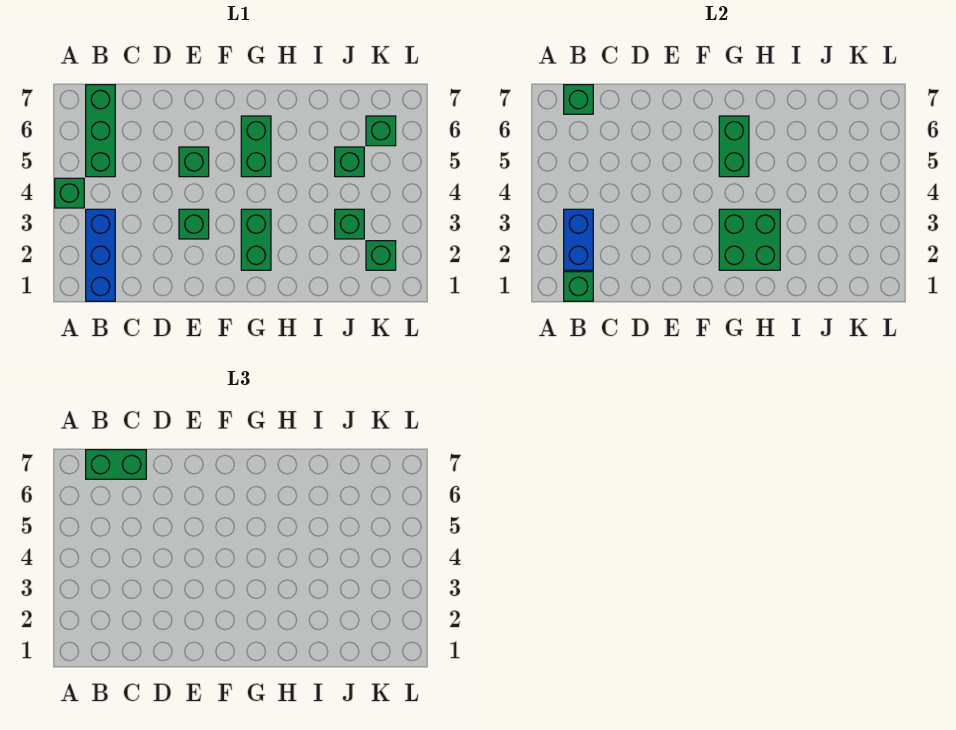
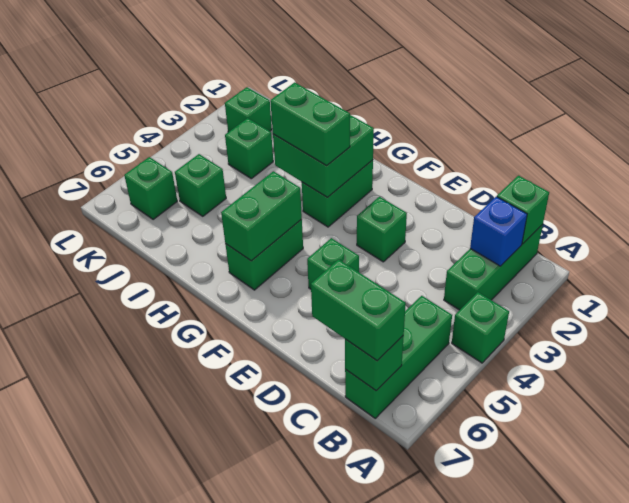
blue brick B1:B3 level 1 -> green brick B1:B3 level 1
blue brick B2:B3 level 2 -> blue brick B2 level 2
none -> green brick G3:H3 level 3

